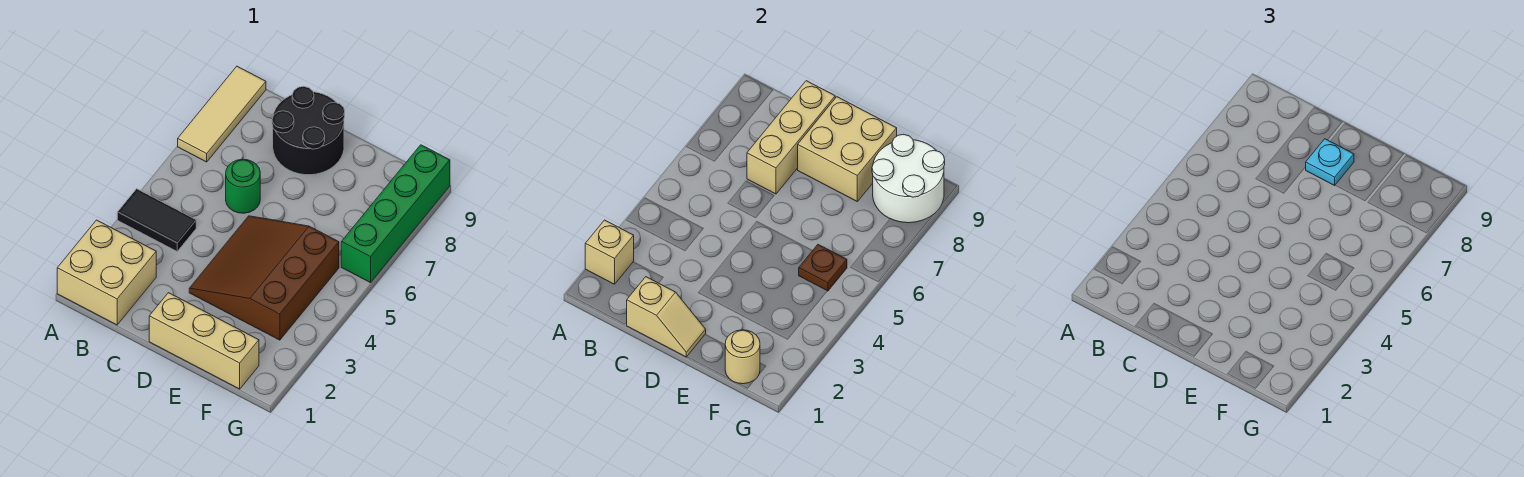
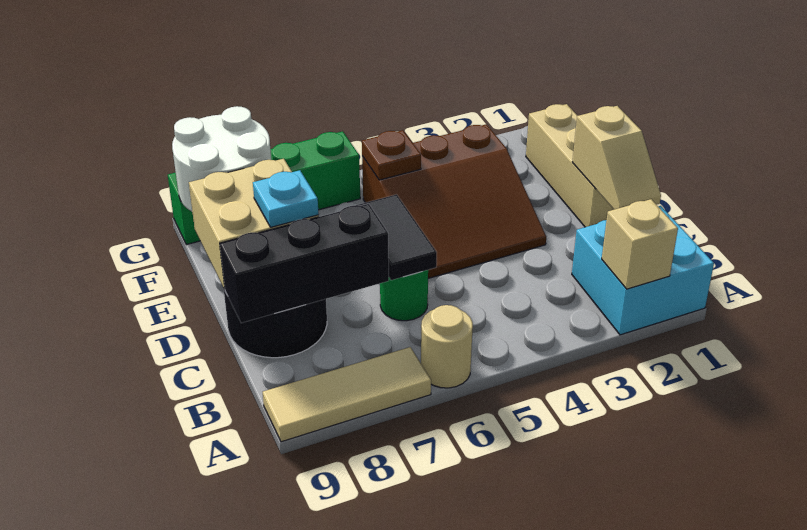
tan brick A1:B2 level 1 -> cyan brick A1:B2 level 1
black tile A4:B4 level 1 -> black tile C6:D6 level 2
tan slope C1:D1 level 2 top C -> tan slope C1:D1 level 2 top D
tan brick C7:C9 level 2 -> black brick C7:C9 level 2
tan round brick F1 level 2 -> tan round brick A6 level 1

